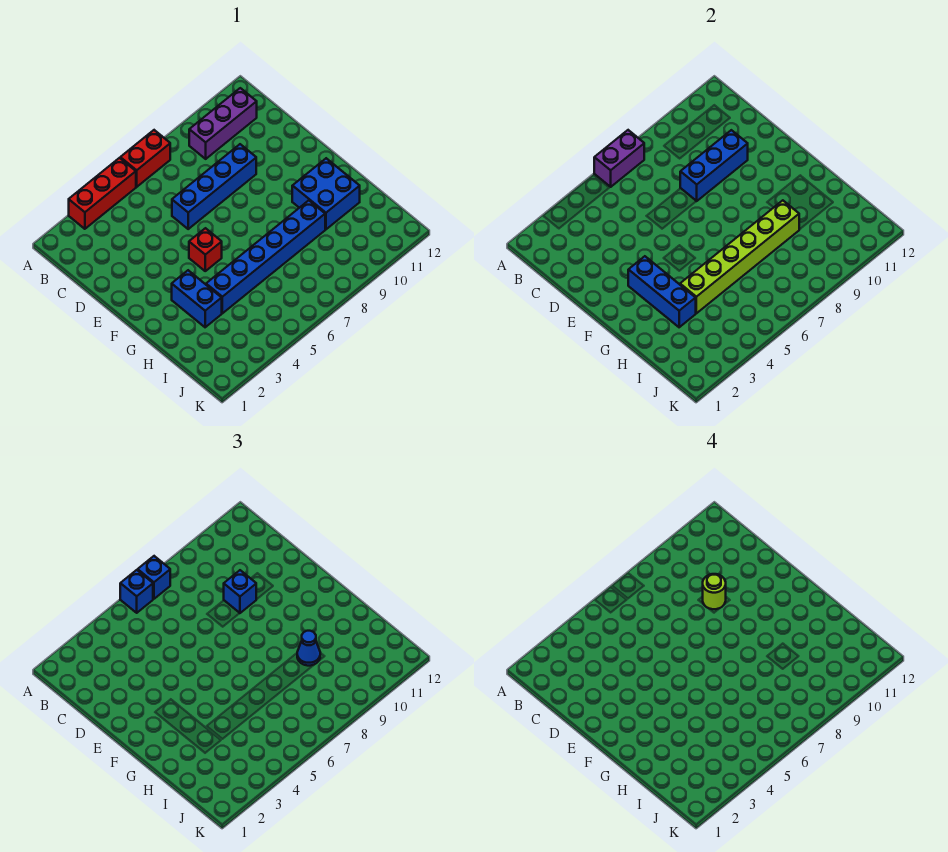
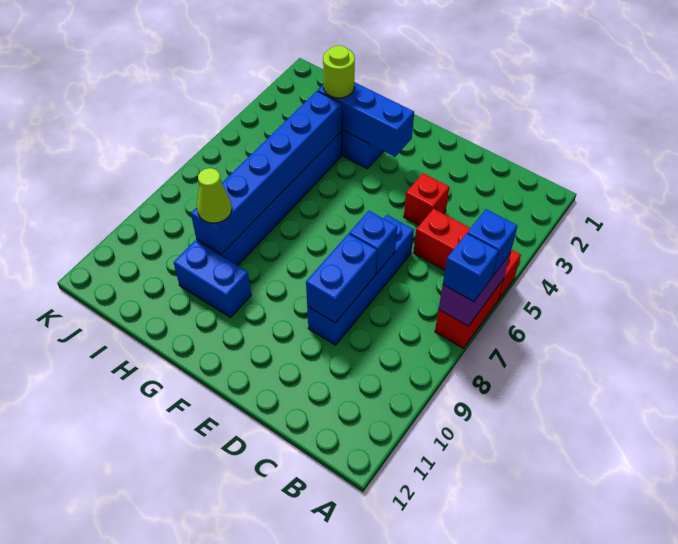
red brick A3:A5 level 1 -> red brick A5:C5 level 1
purple brick B9:B11 level 1 -> none
blue brick D8:D10 level 2 -> blue brick D8:D9 level 2
blue brick D9 level 3 -> blue brick D7 level 2
lime round brick D9 level 4 -> lime round brick H3 level 3
red brick F5 level 1 -> red brick D4 level 1
blue brick G10:H11 level 1 -> blue brick G10:H10 level 1
lime brick H4:H9 level 2 -> blue brick H4:H9 level 2
blue cone H9 level 3 -> lime cone H9 level 3

